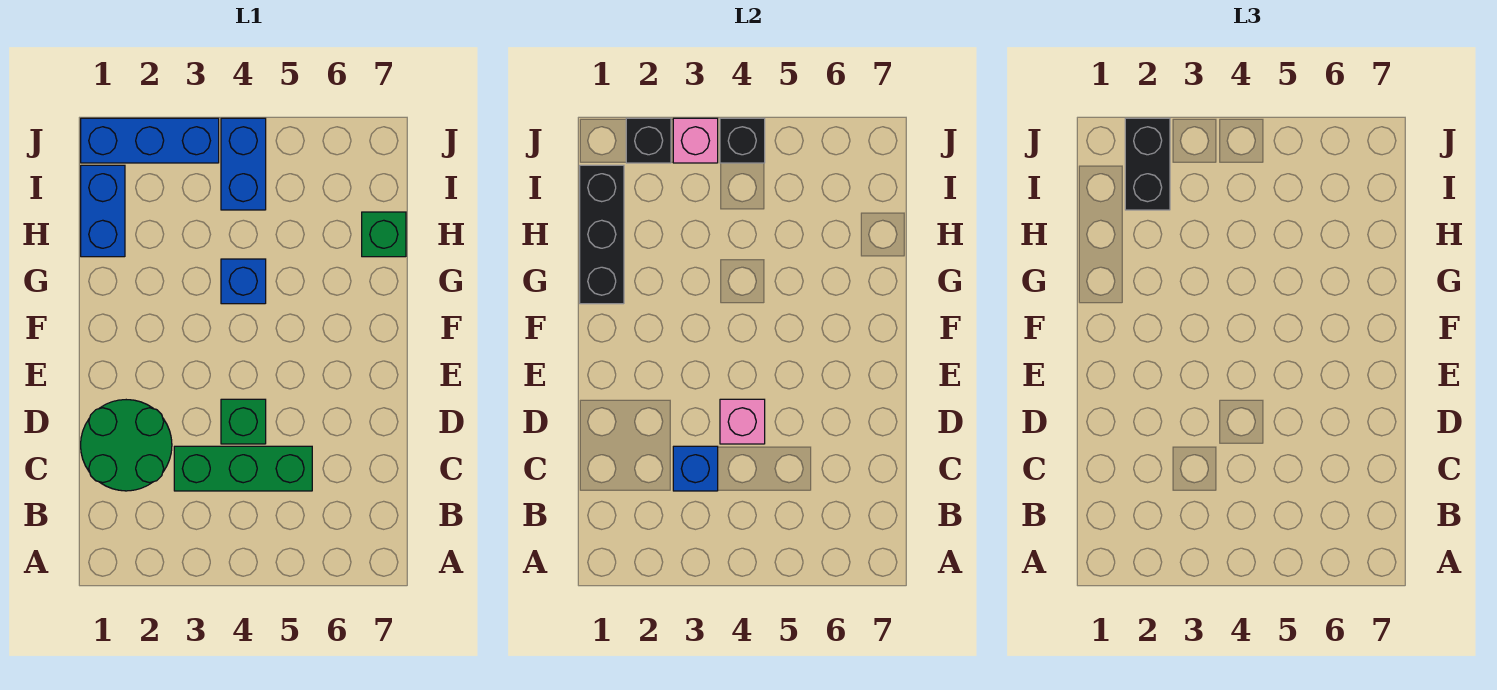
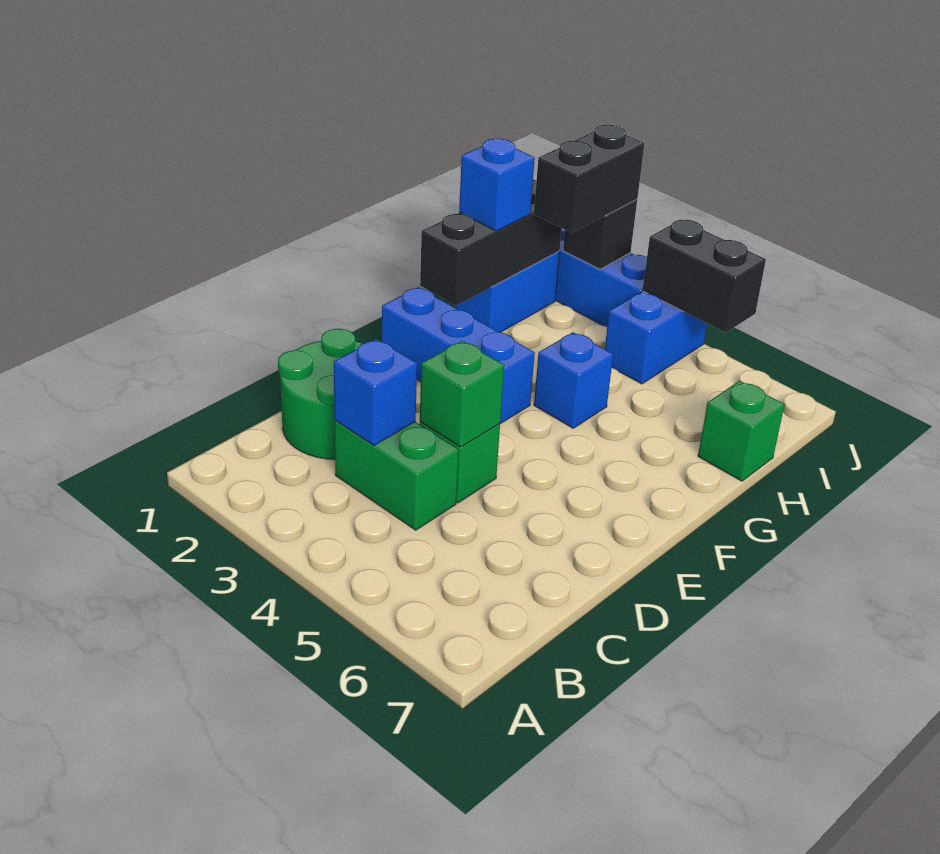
green brick C3:C5 level 1 -> green brick C3:C4 level 1
pink brick D4 level 2 -> green brick D4 level 2
none -> blue brick F1:F3 level 1
none -> blue brick H1 level 3
pink brick J3 level 2 -> none
black brick J4 level 2 -> black brick J4:J5 level 2

